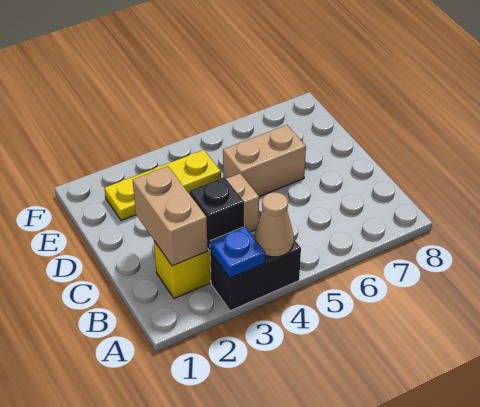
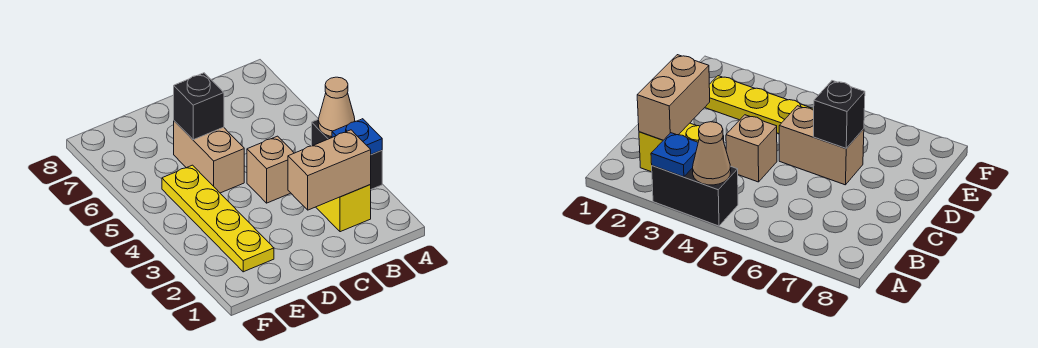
black brick B3 level 2 -> black brick D6 level 2
yellow plate E2:E4 level 1 -> yellow plate E2:E5 level 1

